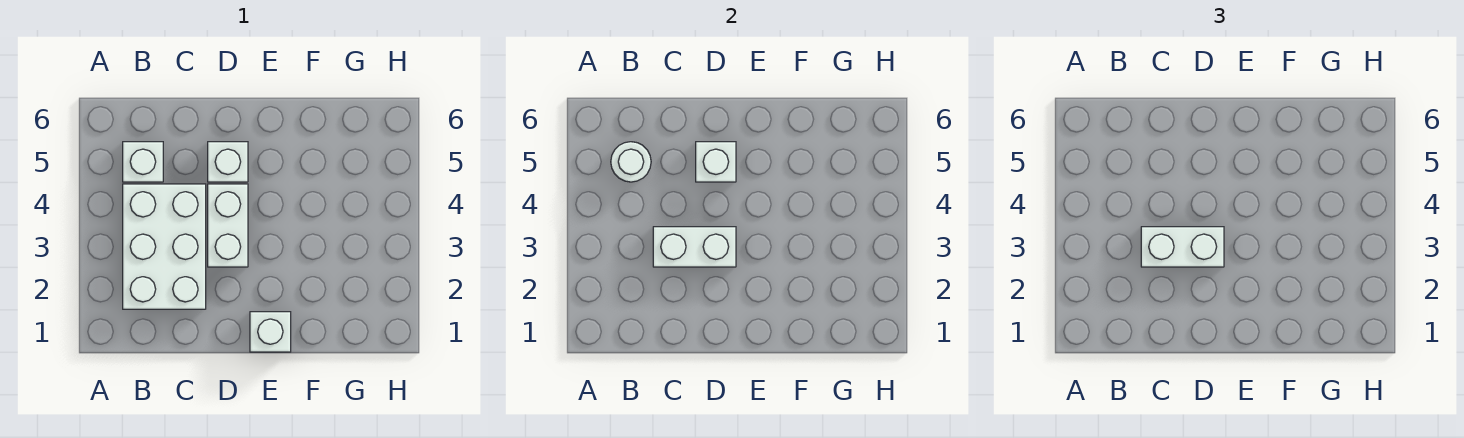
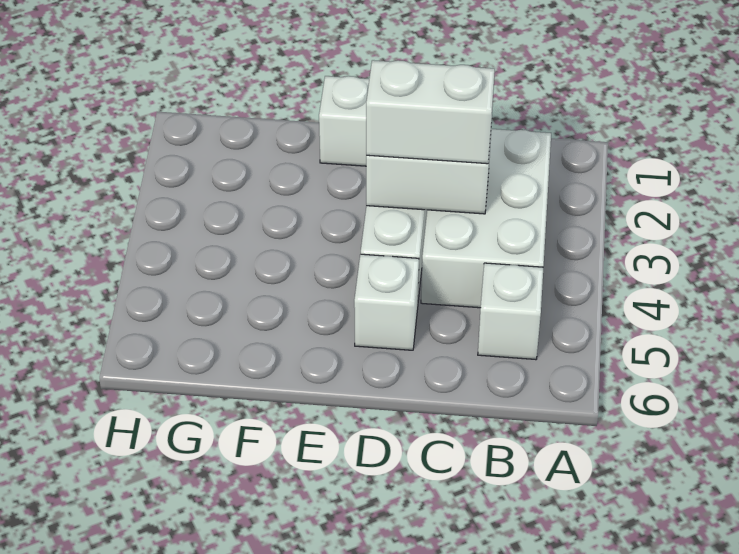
white round brick B5 level 2 -> none
white brick D5 level 2 -> none

